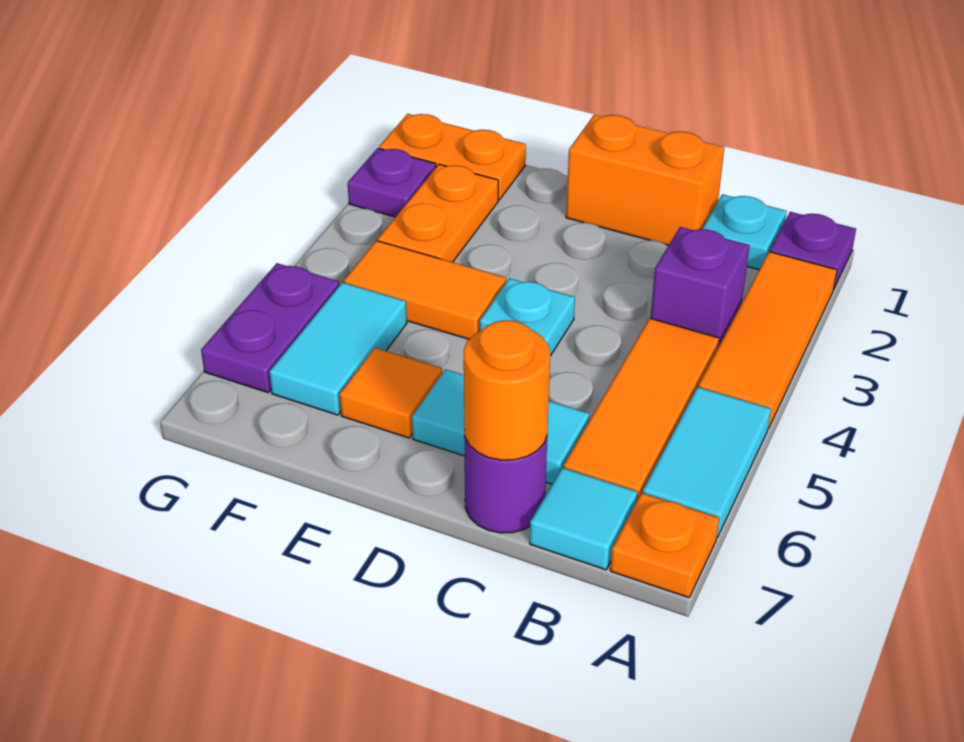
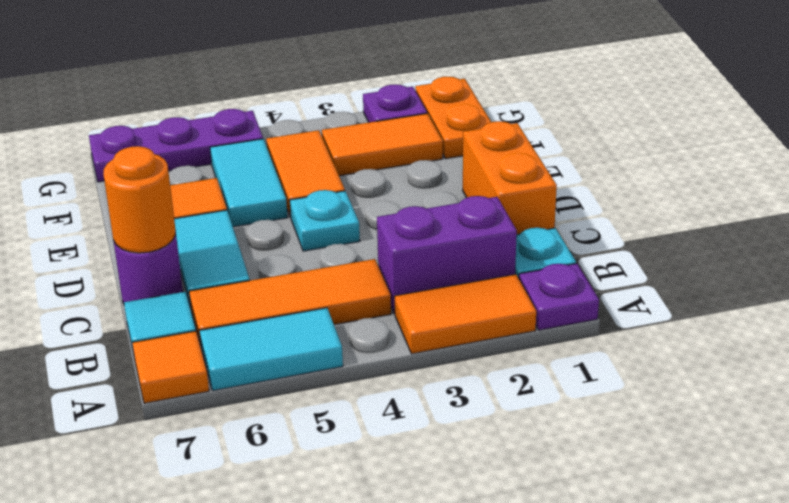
orange tile A2:A4 level 1 -> orange tile A2:A3 level 1
orange plate A7 level 1 -> orange tile A7 level 1
purple brick B3 level 1 -> purple brick B2:B3 level 1
orange plate F2:F3 level 1 -> orange tile F2:F3 level 1
cyan tile F5:F6 level 1 -> cyan tile E5:F5 level 1
purple plate G5:G6 level 1 -> purple plate G5:G7 level 1

